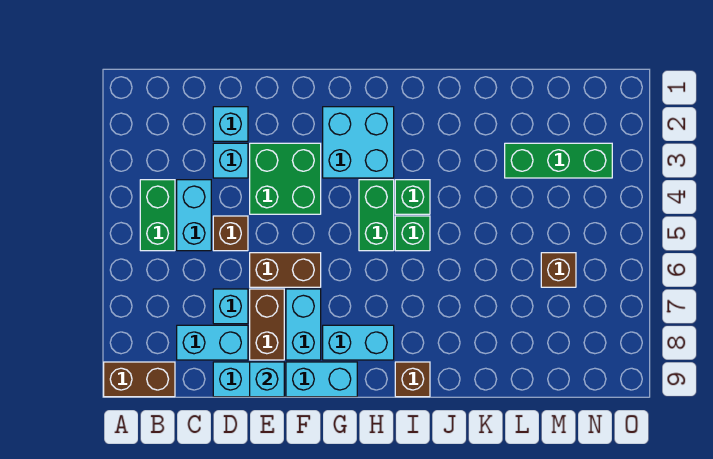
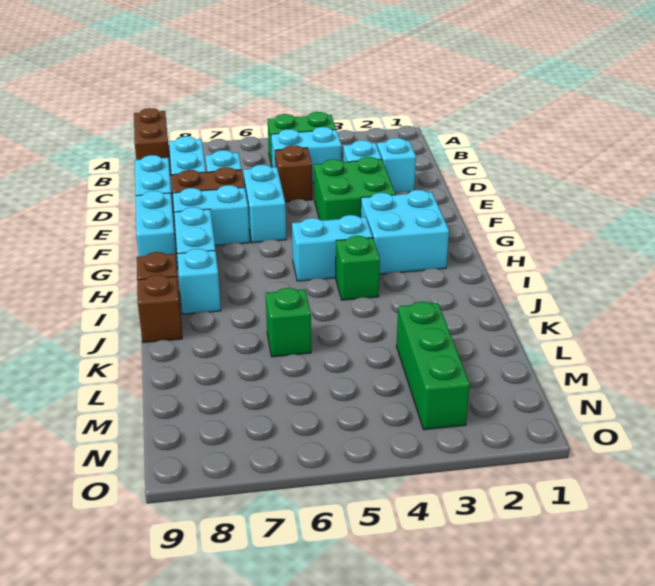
brown brick E6:F6 level 1 -> cyan brick E6:F6 level 1
cyan brick E9 level 2 -> cyan brick I8 level 1
green brick H4:H5 level 1 -> cyan brick H4:H5 level 1
green brick I5 level 1 -> green brick K6 level 1
brown brick M6 level 1 -> brown brick J9 level 1

